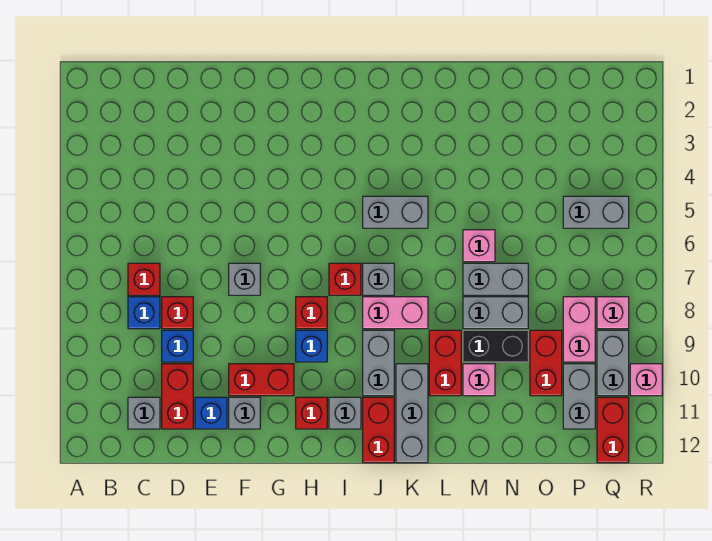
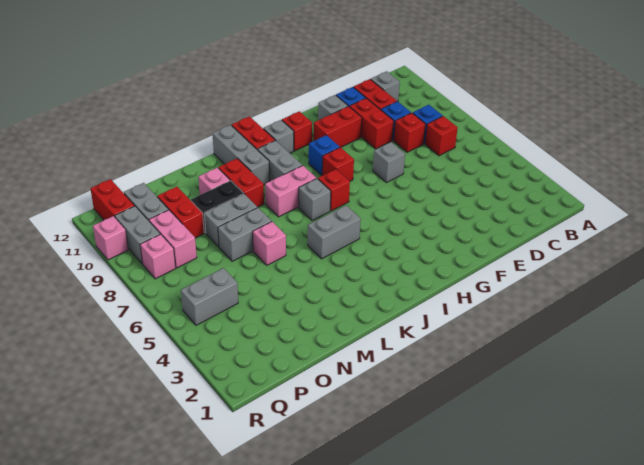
none -> red brick E9:E10 level 1

